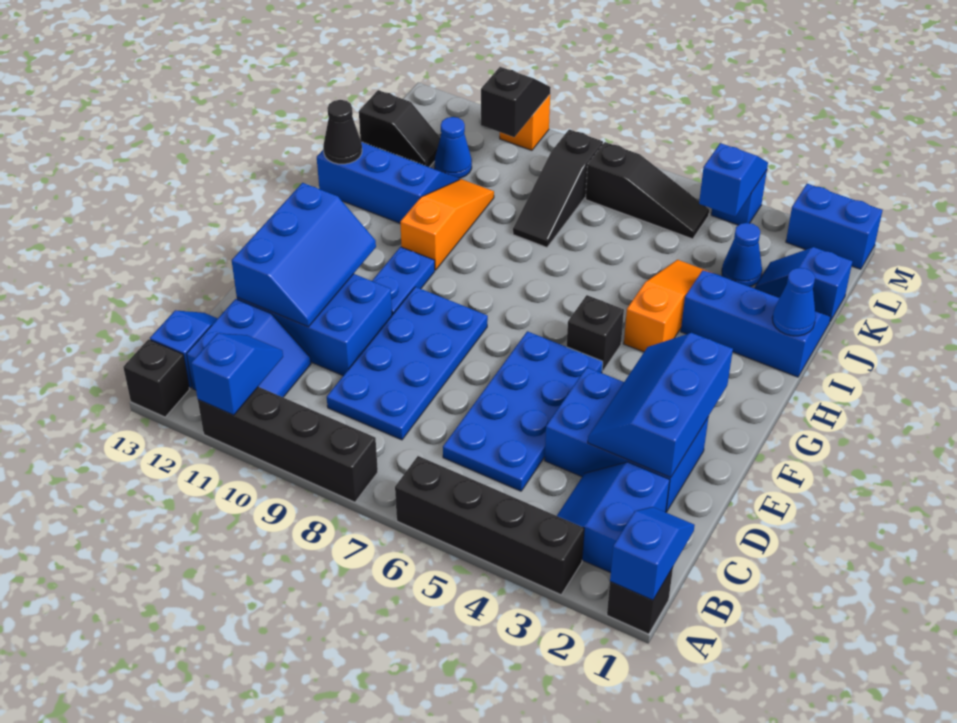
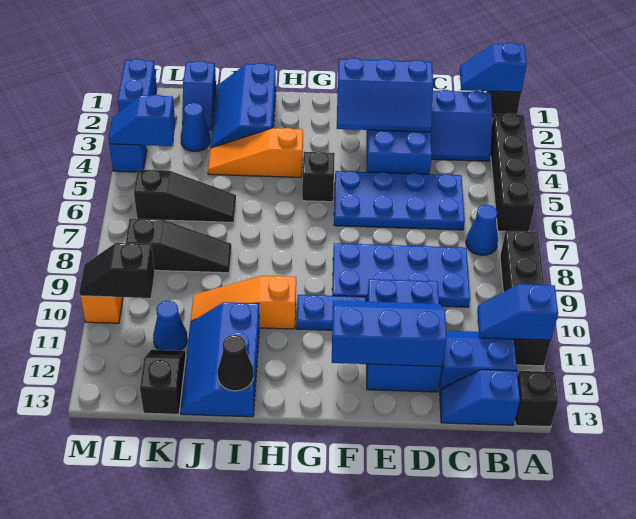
blue cone I1 level 2 -> blue cone B7 level 1
black slope L5:L7 level 1 top 7 -> black slope J6:L6 level 1 top L

